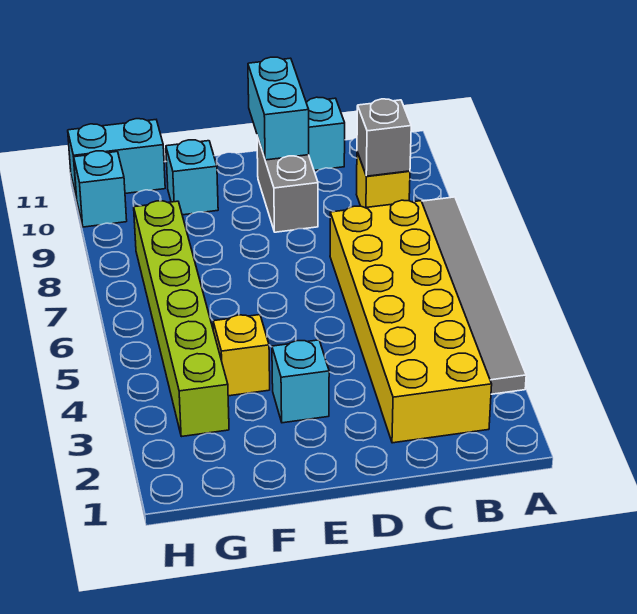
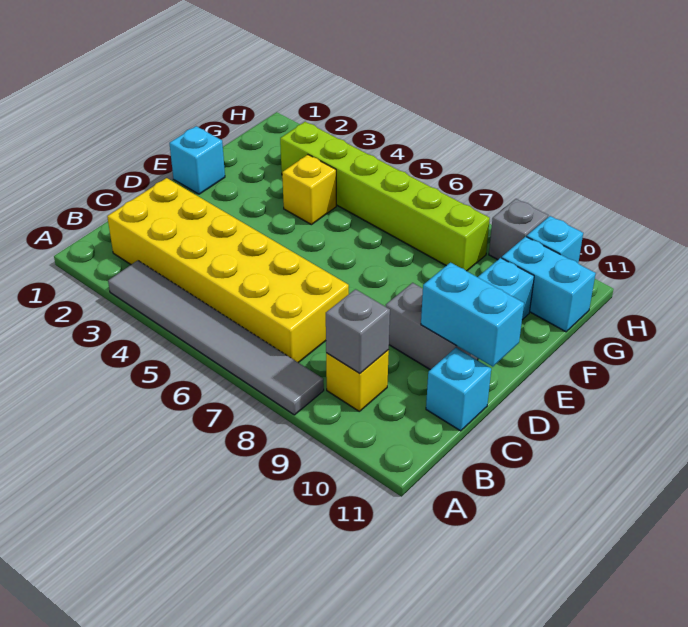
cyan brick E3 level 1 -> cyan brick E1 level 1
cyan brick G11:H11 level 1 -> cyan brick G10:G11 level 1
none -> grey brick H9 level 1

